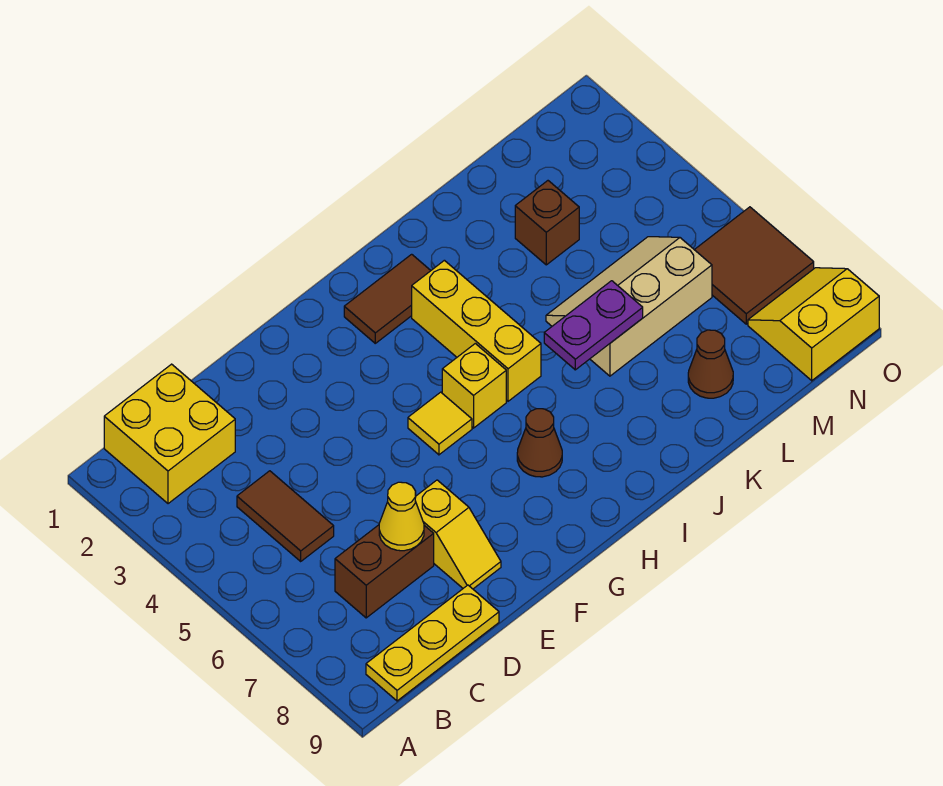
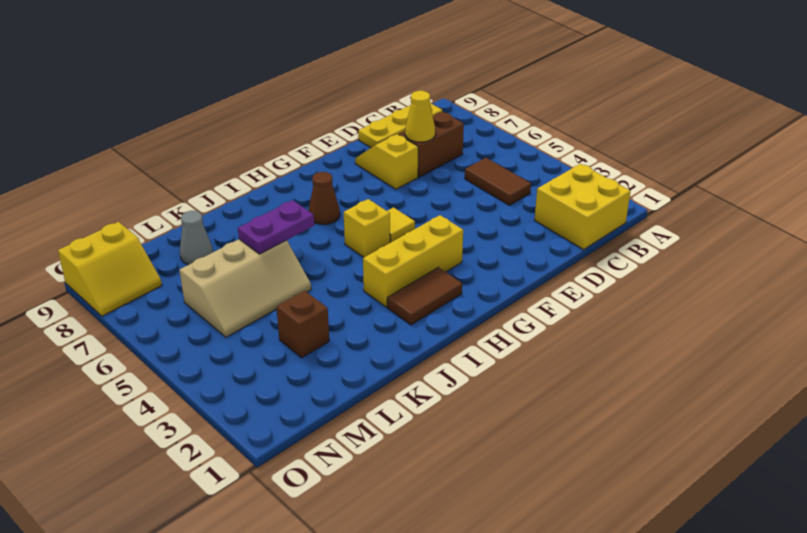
yellow brick I3:I5 level 1 -> yellow brick G3:I3 level 1
brown cone L8 level 1 -> grey cone L8 level 1
brown tile N6:O7 level 1 -> none

